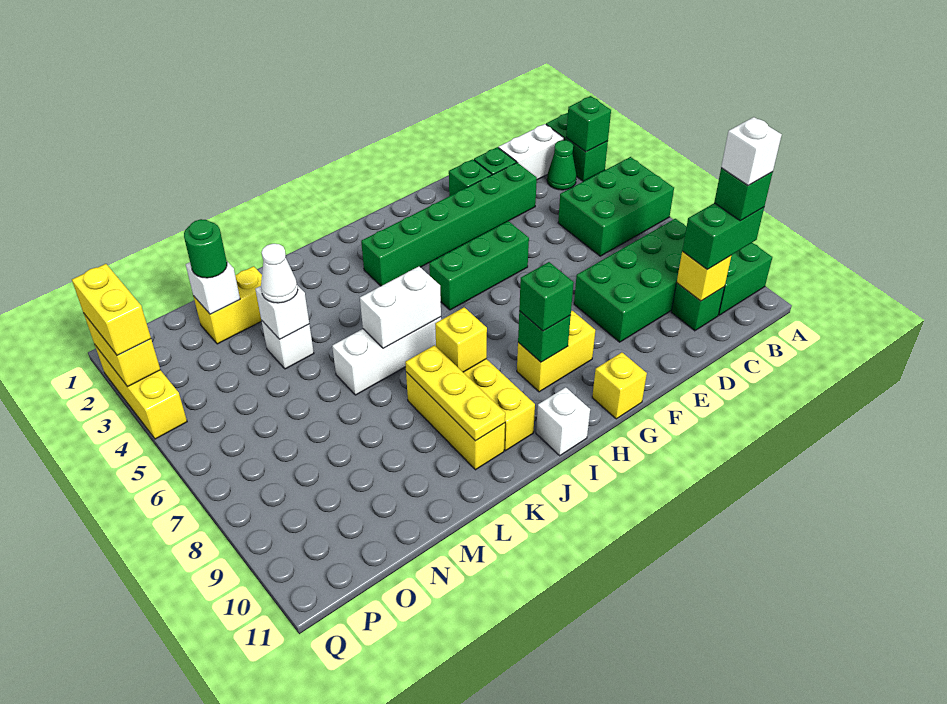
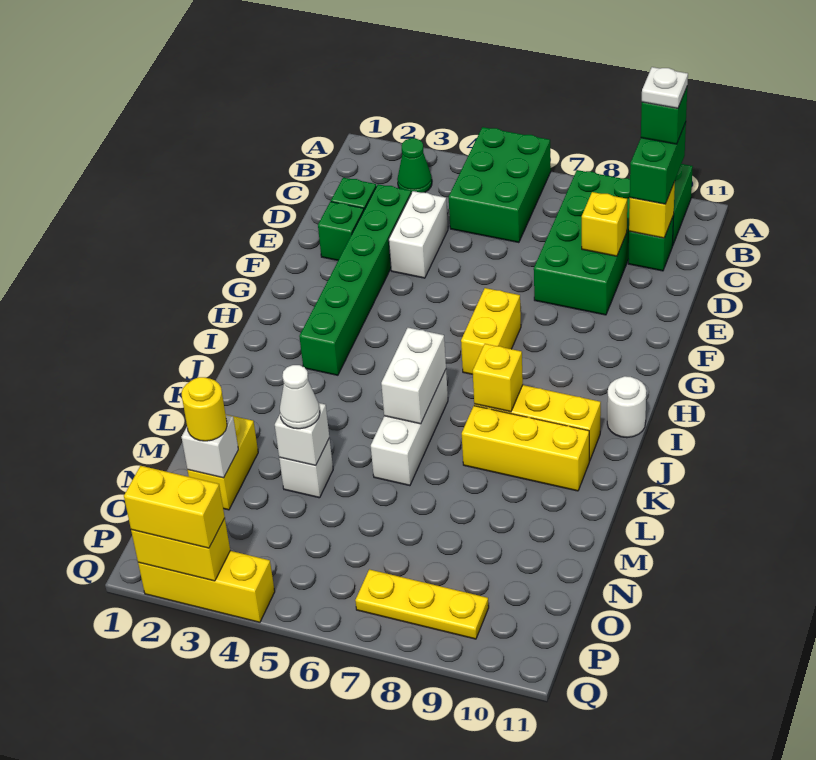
green brick A2:A3 level 1 -> none
green brick A3 level 2 -> none
white brick B2:C2 level 1 -> white brick D4:E4 level 1
white brick B10 level 5 -> white plate B10 level 5
green brick F5:H5 level 1 -> none
yellow brick G9:H9 level 1 -> yellow brick G7:H7 level 1
yellow brick G11 level 1 -> yellow brick D9 level 2
green brick H9 level 2 -> none
green brick H9 level 3 -> none
white brick I11 level 1 -> white round brick I11 level 1
yellow plate K8:K10 level 2 -> yellow plate P7:P9 level 1
green round brick N2 level 3 -> yellow round brick N2 level 3

